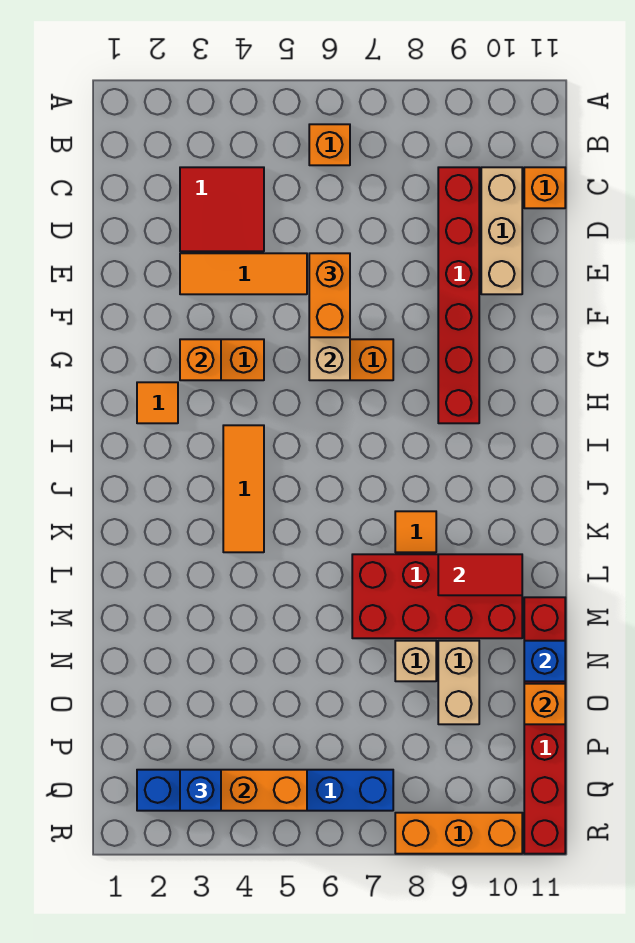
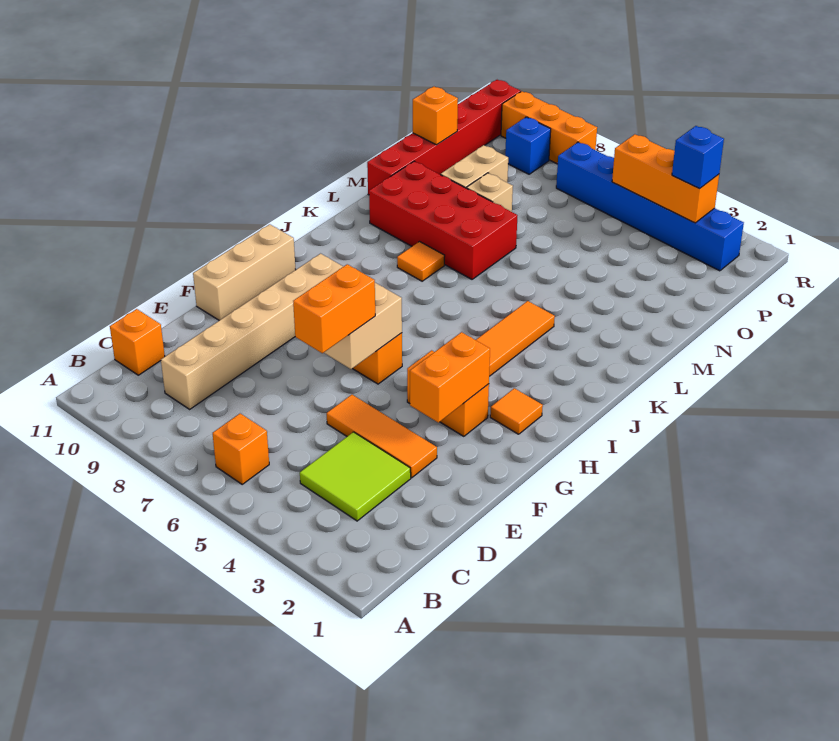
red tile C3:D4 level 1 -> lime tile C3:D4 level 1
red brick C9:H9 level 1 -> tan brick C9:H9 level 1
tan brick C10:E10 level 1 -> tan brick F11:H11 level 1
orange brick G3 level 2 -> orange brick F3:G3 level 2
red tile L9:L10 level 2 -> none
blue brick N11 level 2 -> blue brick Q9 level 1

